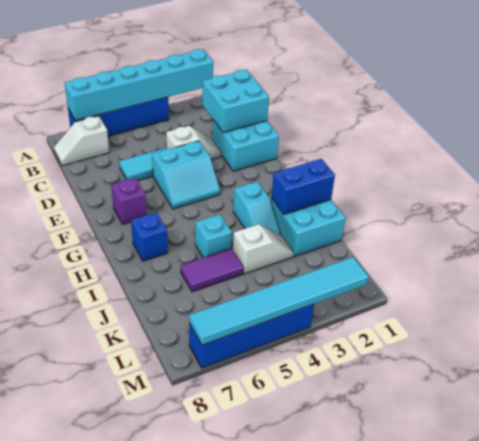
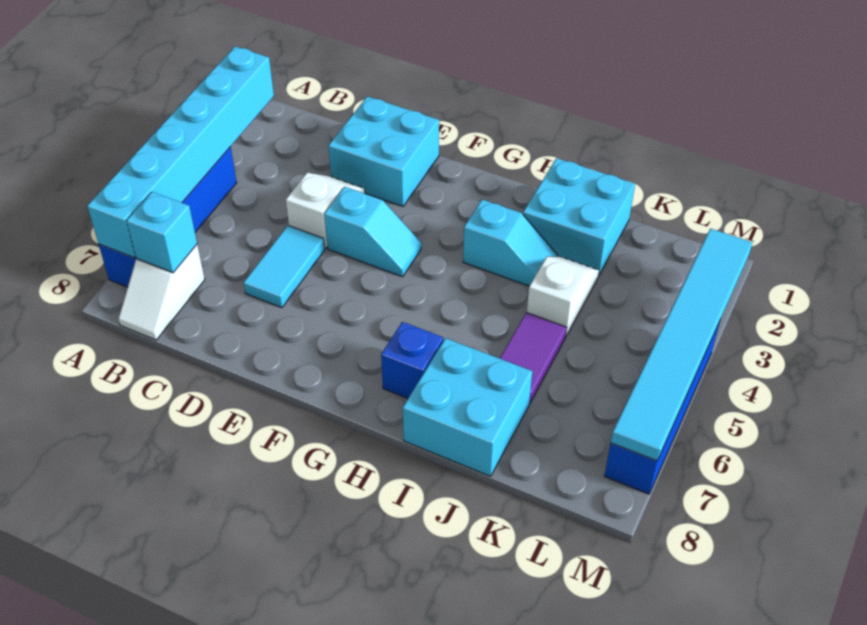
cyan brick C1:D2 level 2 -> cyan brick I7:J8 level 1
cyan slope E4:F5 level 1 top E -> cyan slope E4:F4 level 1 top E
purple brick F7 level 1 -> none
blue brick I1:I2 level 2 -> none
cyan brick I5 level 1 -> cyan brick B7 level 2

